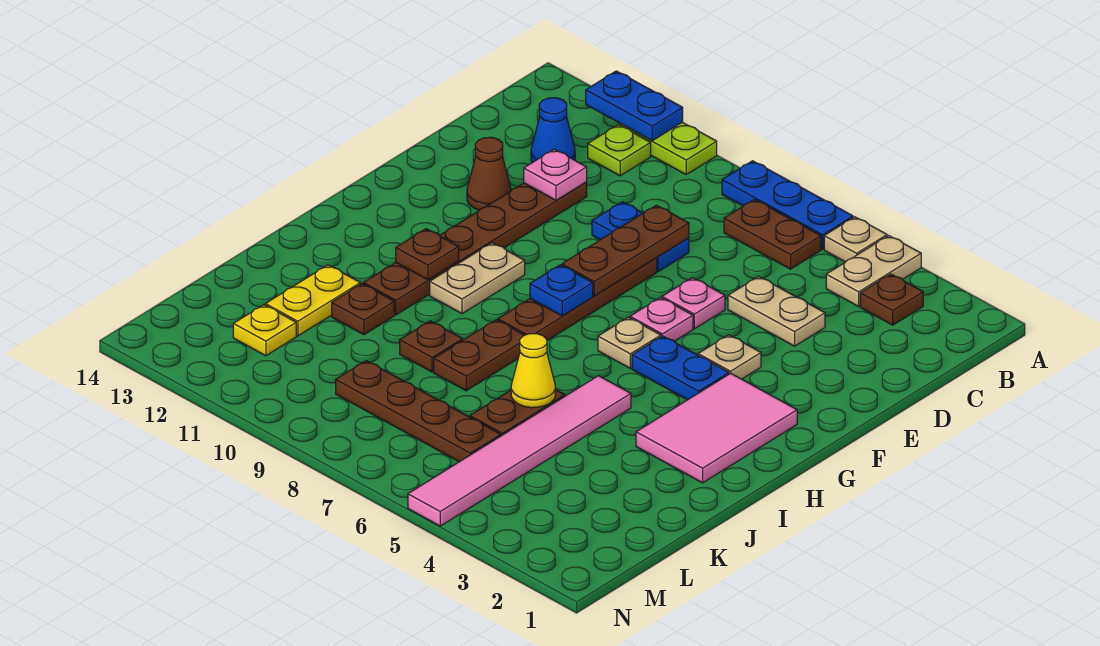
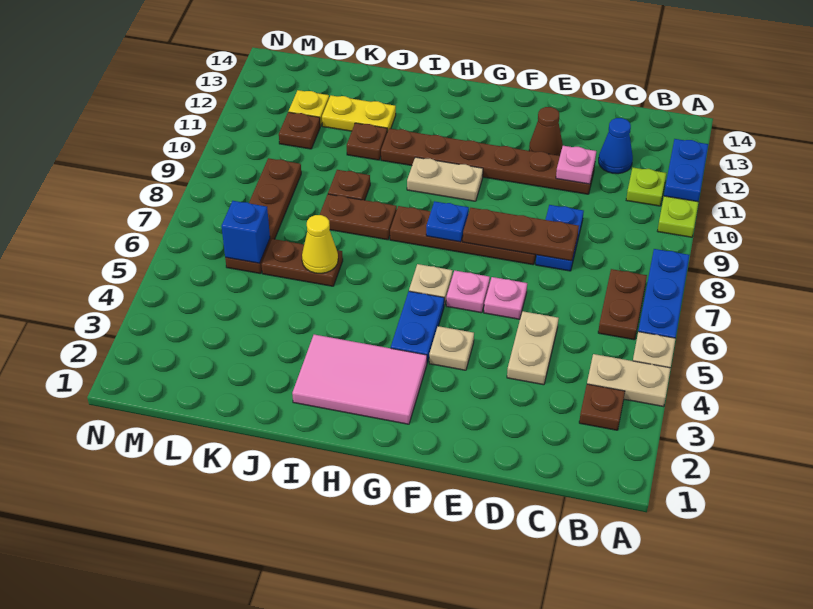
brown plate H11 level 2 -> brown plate L11 level 1
pink tile I5:N5 level 1 -> none
none -> blue brick L6 level 2

